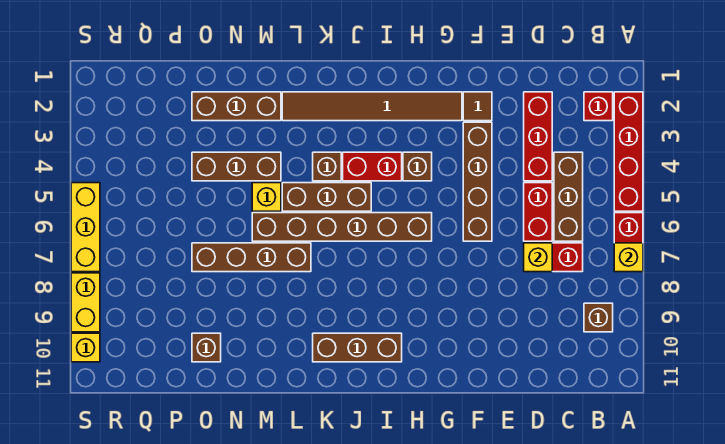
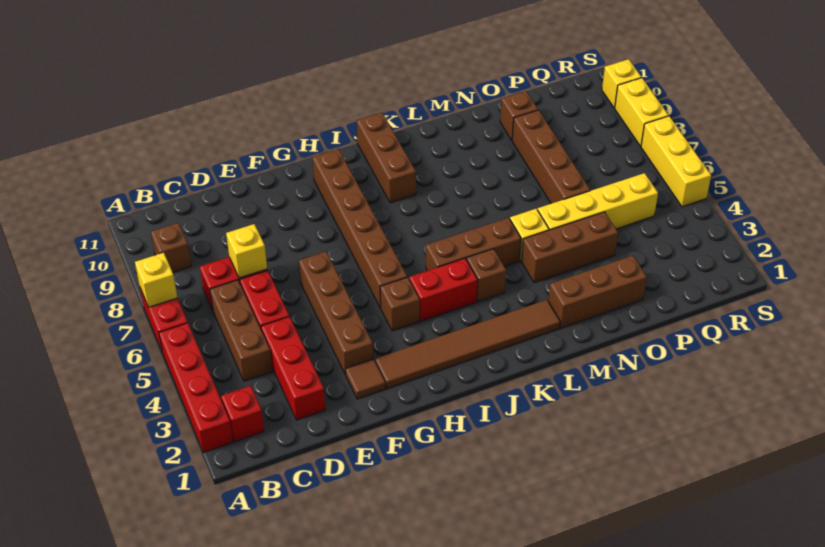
brown brick H6:M6 level 1 -> brown brick H5:H10 level 1
brown brick I10:K10 level 1 -> brown brick J9:J11 level 1
brown brick L7:O7 level 1 -> brown brick O6:O9 level 1
none -> yellow brick N5:Q5 level 1

